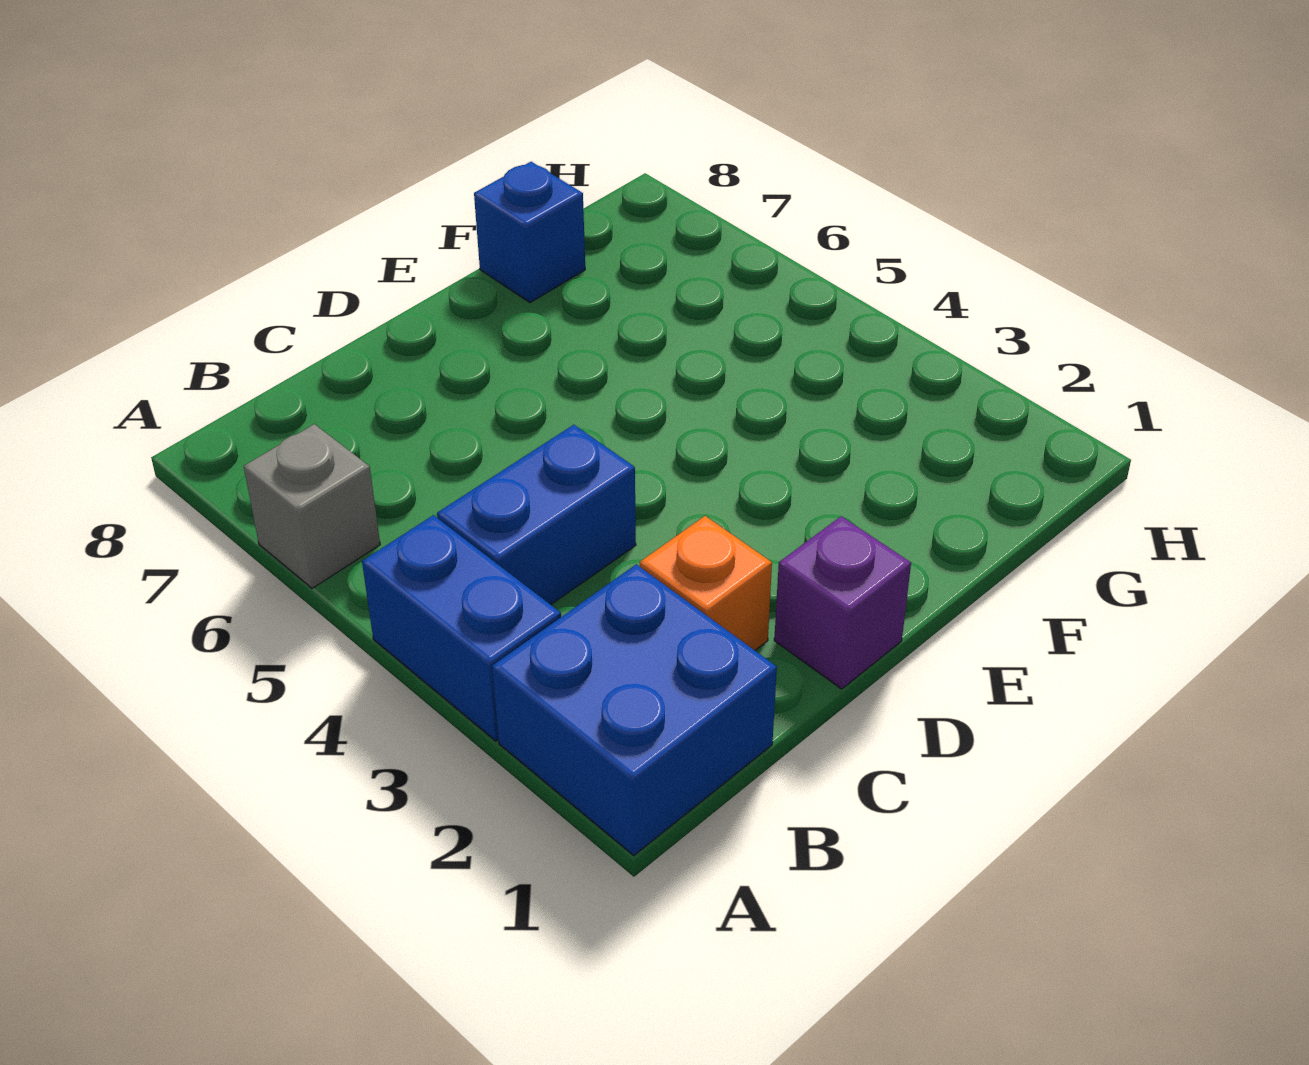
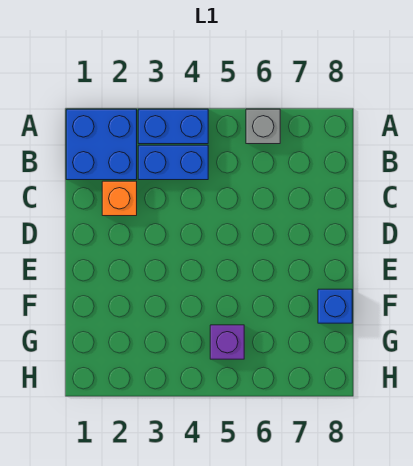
blue brick B4:C4 level 1 -> blue brick B3:B4 level 1
purple brick D1 level 1 -> purple brick G5 level 1

